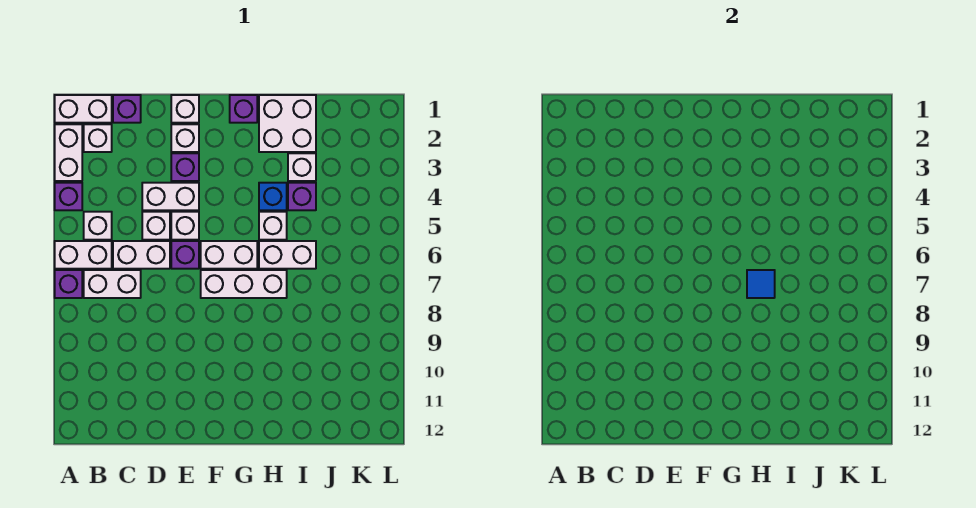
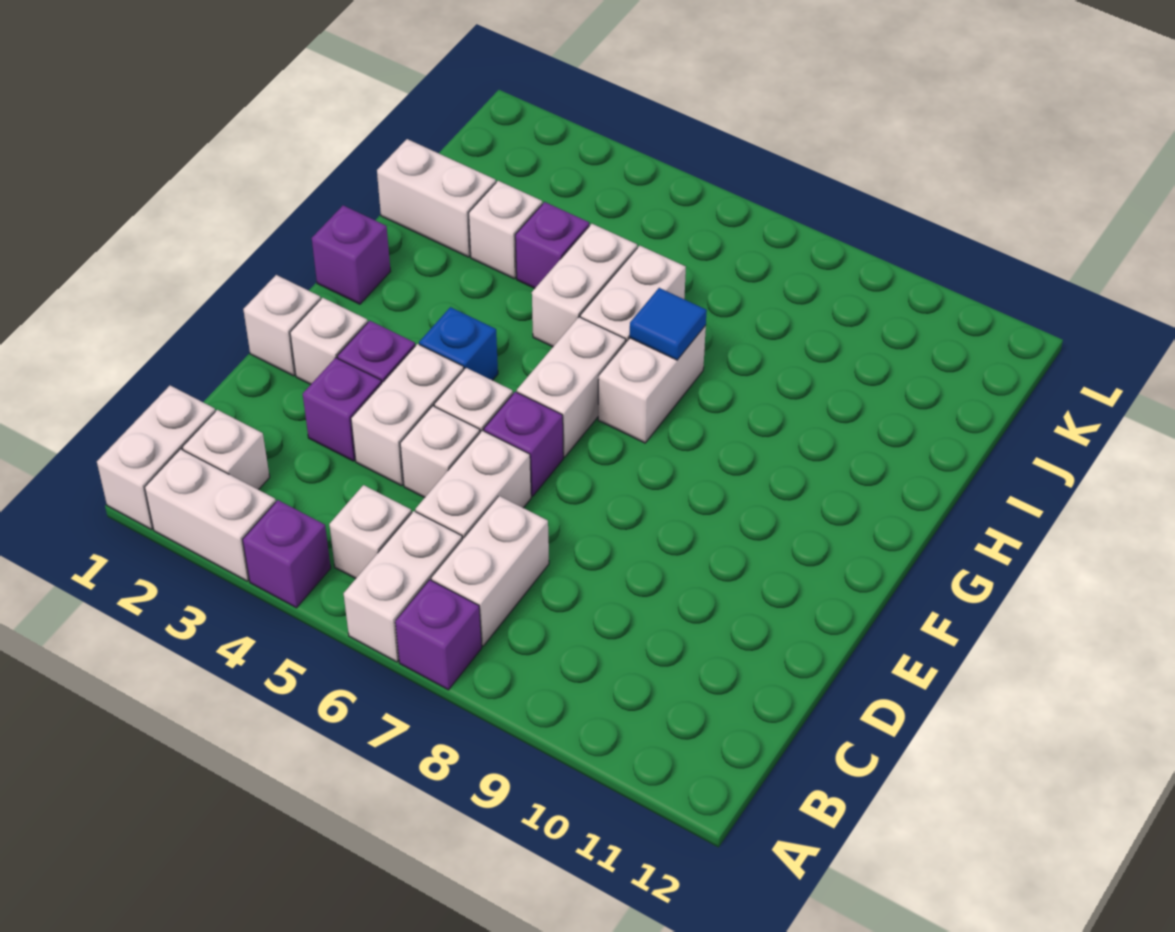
purple brick C1 level 1 -> purple brick D3 level 1
white brick F7:H7 level 1 -> white brick G7:H7 level 1
white brick H1:I2 level 1 -> white brick I1:I2 level 1
blue brick H4 level 1 -> blue brick F4 level 1
white brick H5 level 1 -> white brick H5:I5 level 1

